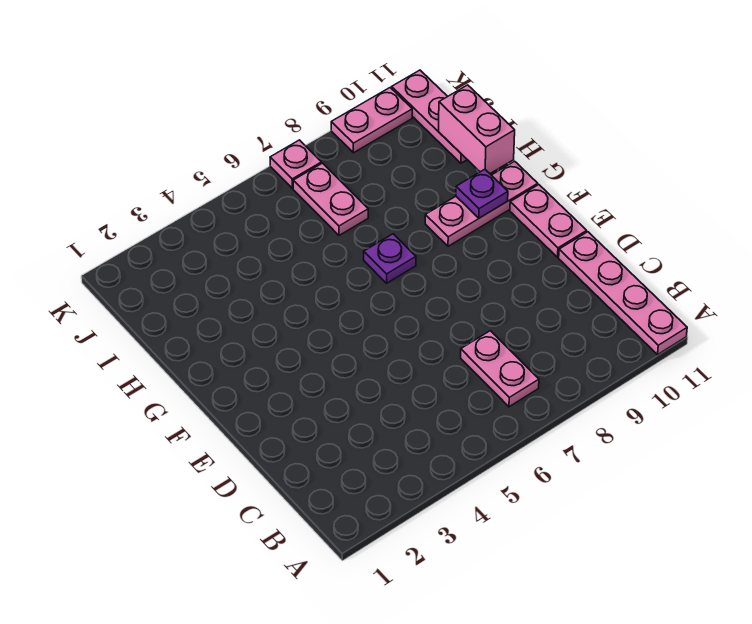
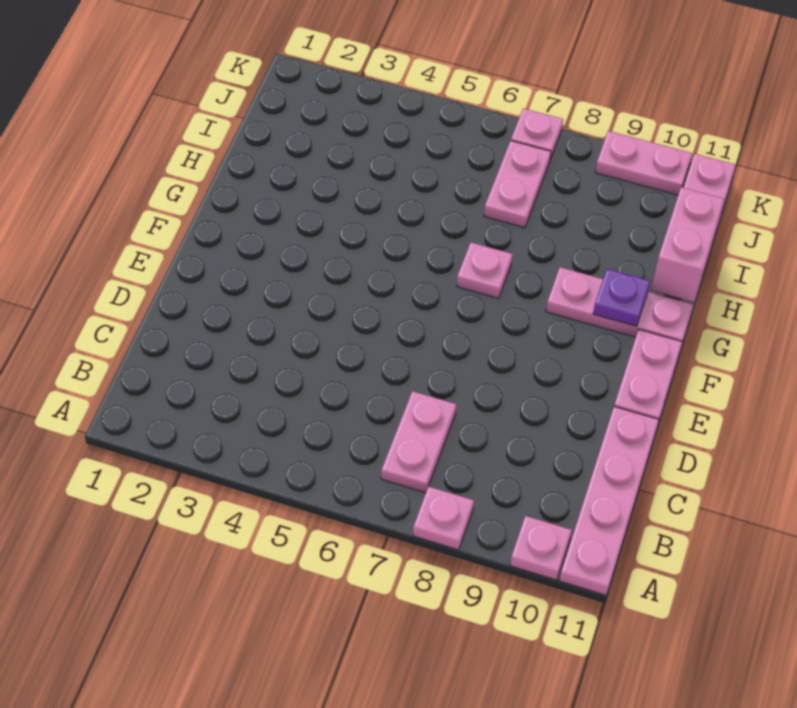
none -> pink plate A8 level 1
none -> pink plate A10 level 1
purple plate G7 level 1 -> pink plate G7 level 1

